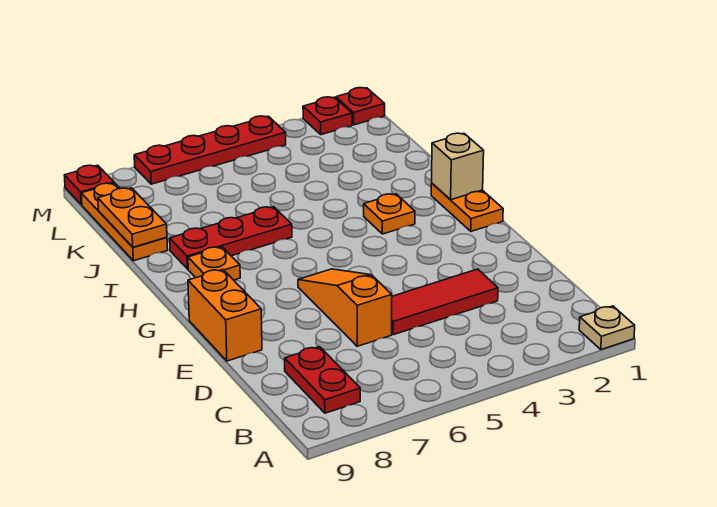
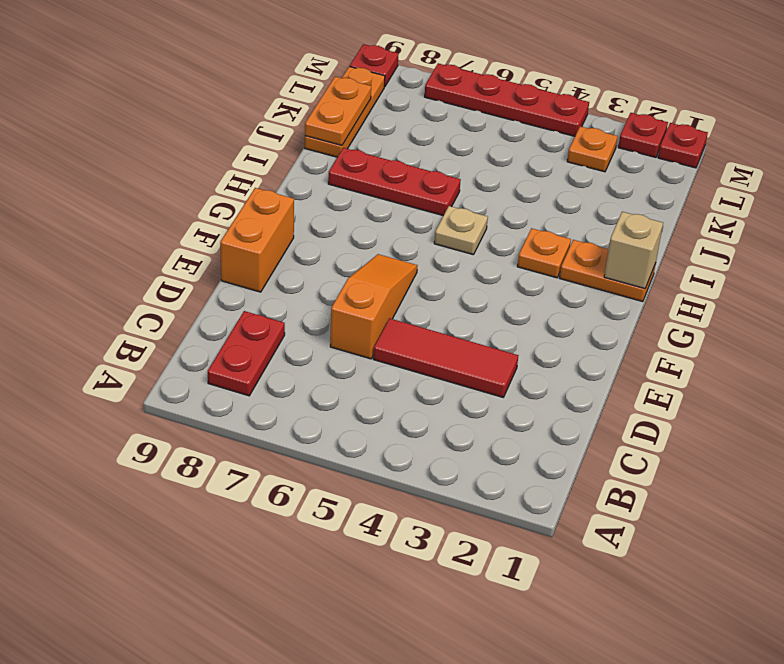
tan plate A1 level 1 -> tan plate H5 level 1
orange plate G1:H1 level 1 -> orange plate H1:H2 level 1
orange plate H8 level 1 -> orange plate L3 level 1

